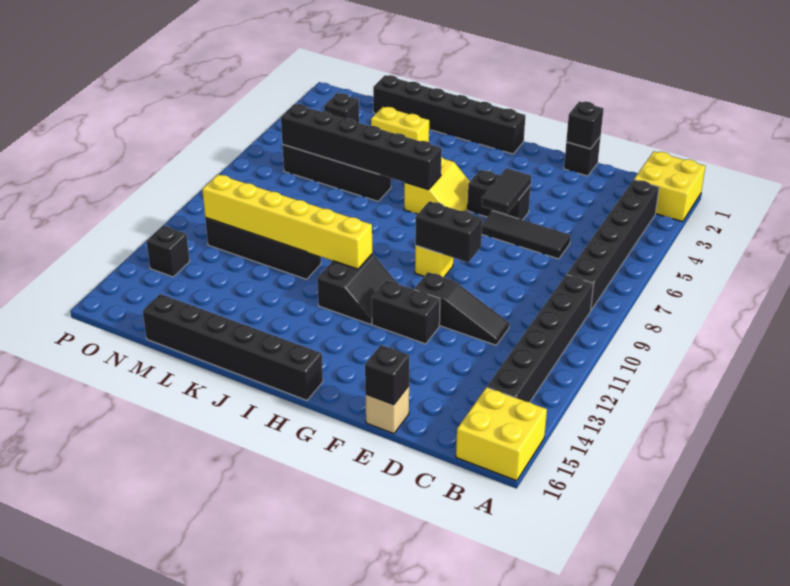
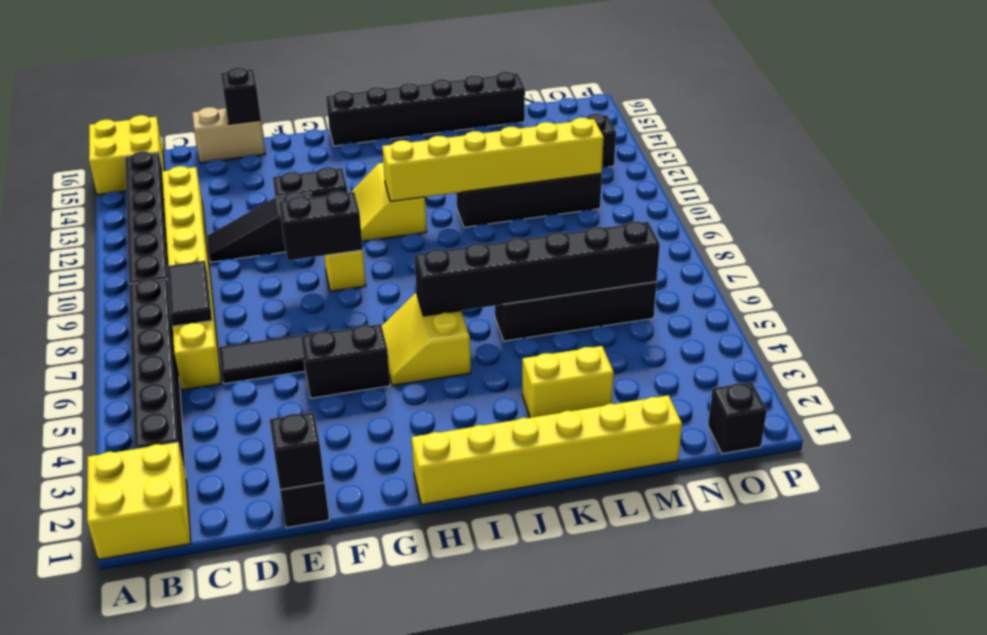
none -> yellow brick C6:C13 level 1
tan brick E16 level 1 -> tan brick D16:E16 level 1
black tile F5:F6 level 2 -> black tile C7:C8 level 2
black brick H1:M1 level 1 -> yellow brick H1:M1 level 1
black slope H11:I12 level 1 top I -> yellow slope H11:I12 level 1 top I
black brick N3 level 1 -> black brick O1 level 1

